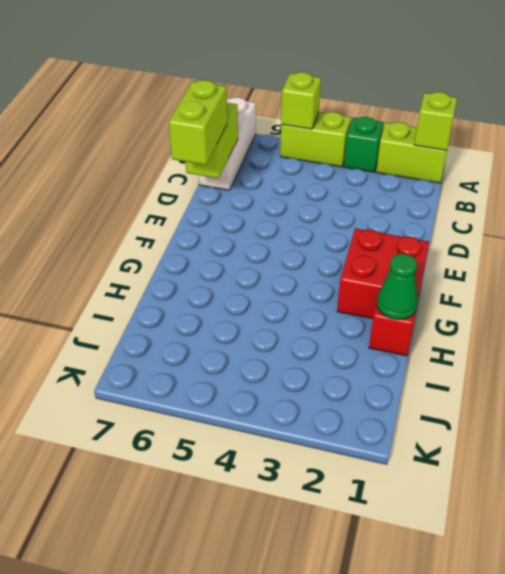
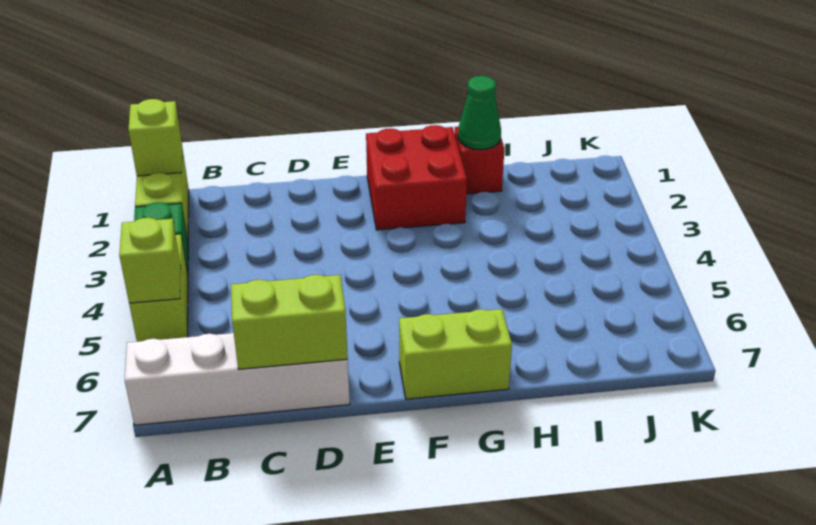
white brick A7:C7 level 1 -> white brick A7:D7 level 1
lime brick D7:E7 level 3 -> lime brick F7:G7 level 1

